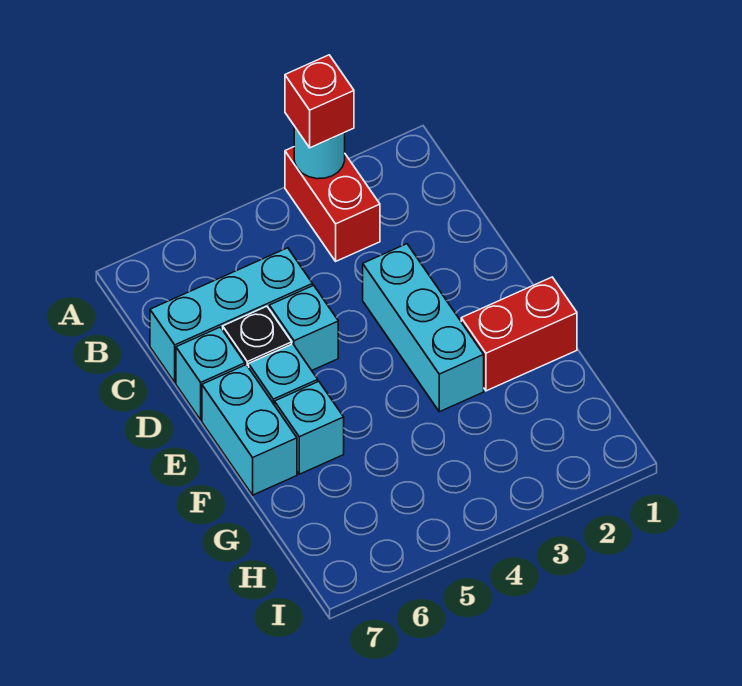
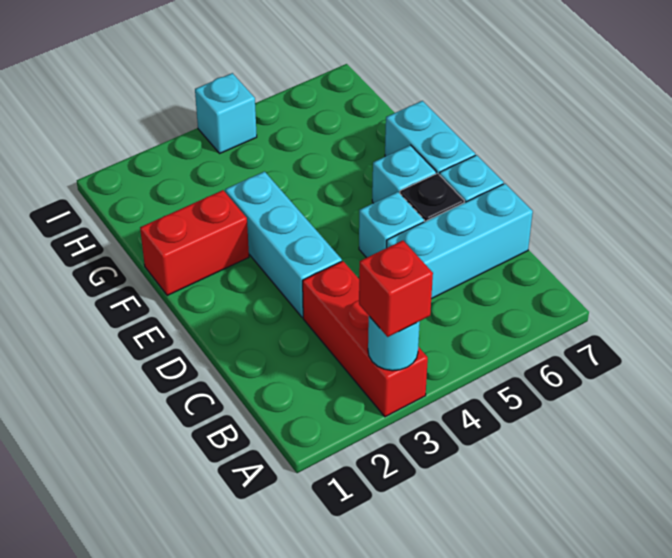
red brick A3:B3 level 1 -> red brick A3:C3 level 1
cyan brick F6 level 1 -> cyan brick I4 level 1

